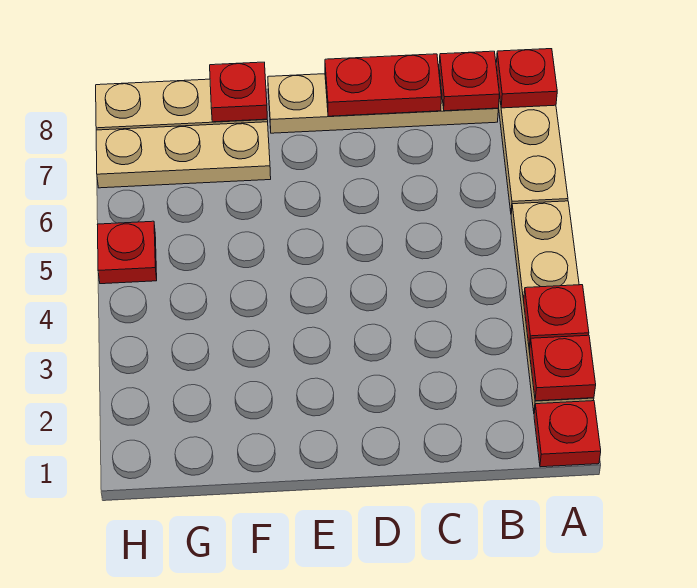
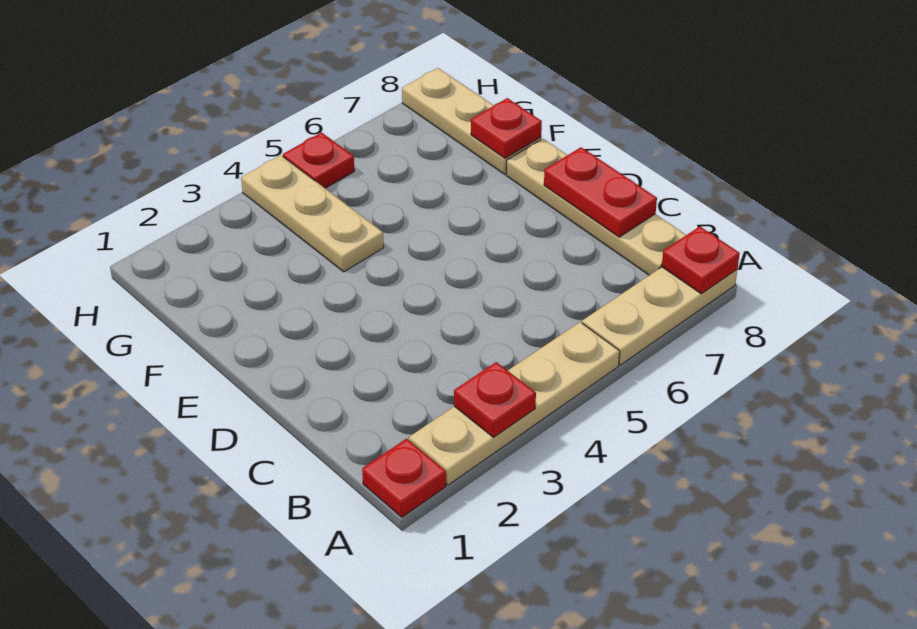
red plate A2 level 2 -> none
red plate B8 level 2 -> none
tan plate F7:H7 level 1 -> tan plate F4:H4 level 1

